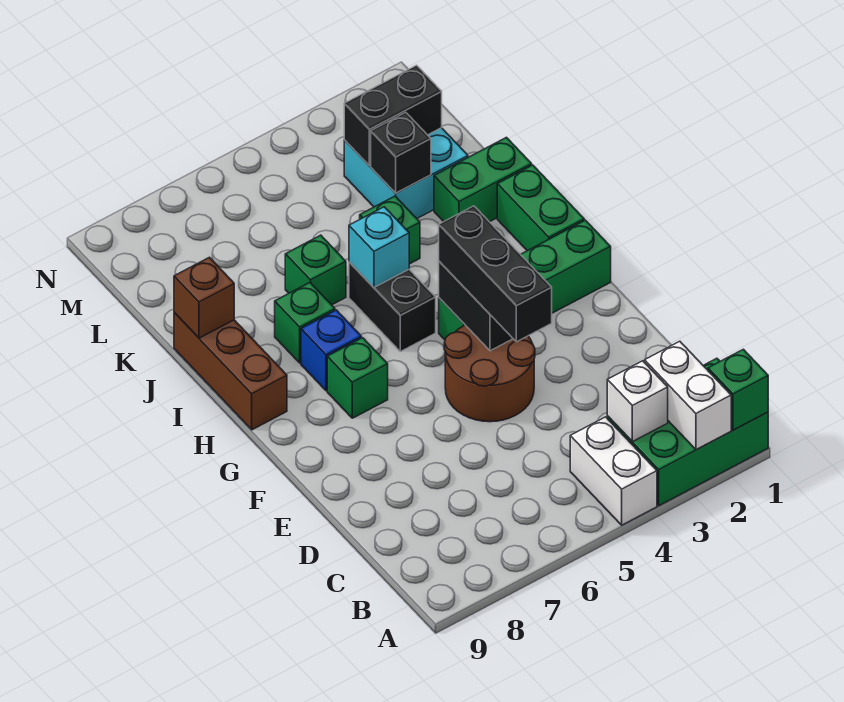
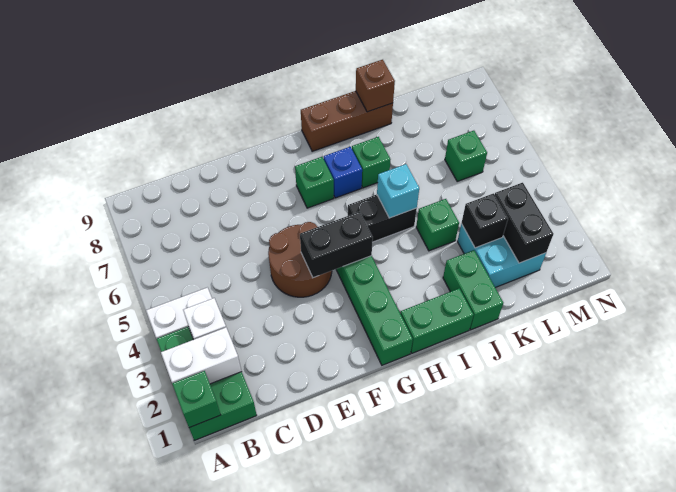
black brick E4:G4 level 3 -> none
green brick J6 level 1 -> green brick L6 level 1

